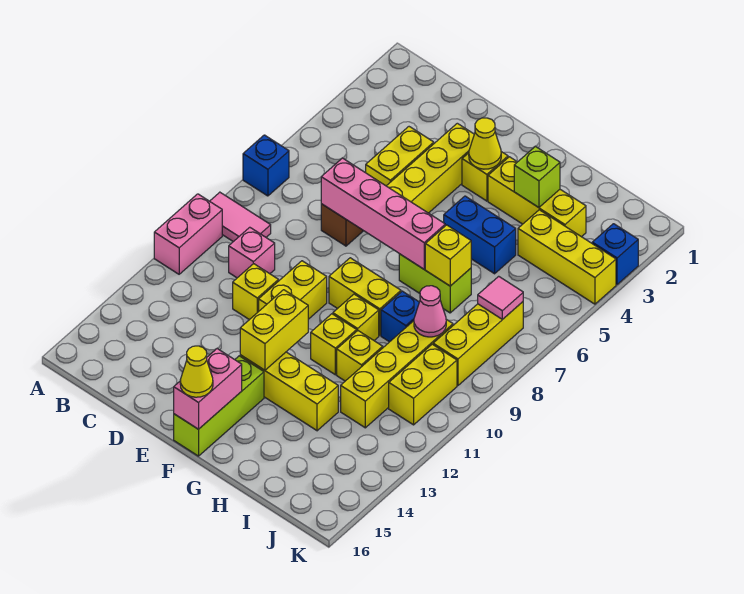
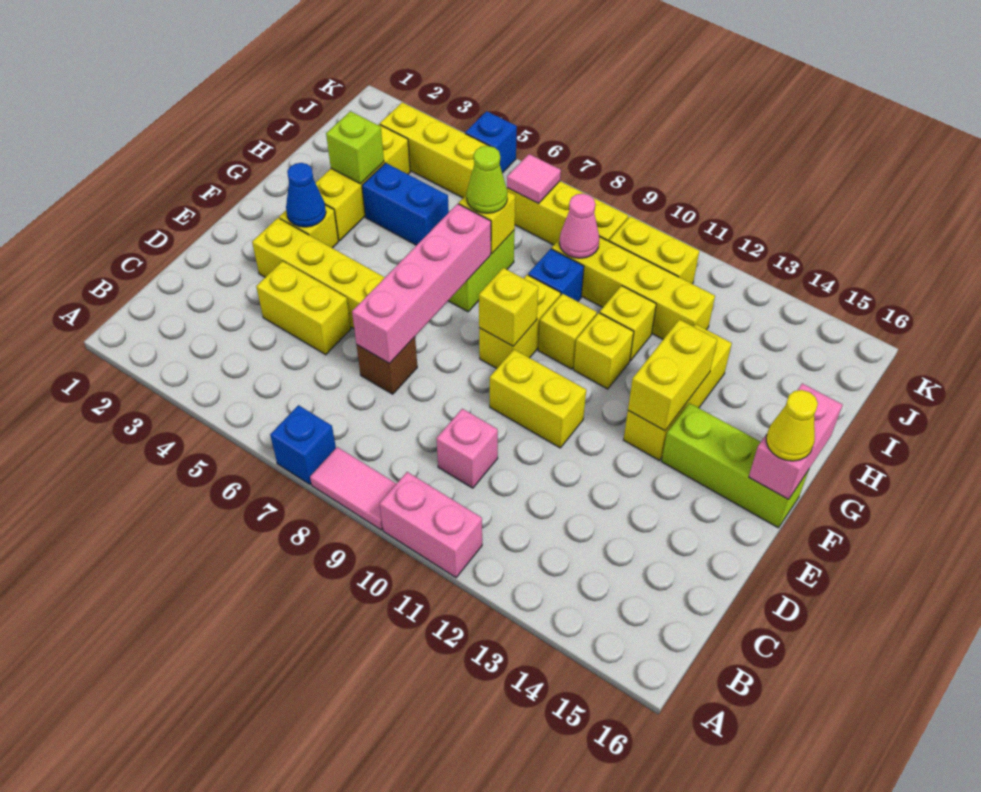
pink tile A9:B9 level 1 -> pink tile A8:A9 level 1
yellow brick D11 level 1 -> yellow brick F9 level 2
yellow cone F3 level 2 -> blue cone F3 level 2
yellow brick F12:F13 level 2 -> yellow brick F13:G13 level 2
pink brick F15:F16 level 2 -> pink brick F16:G16 level 2
blue brick G5:H5 level 1 -> blue brick H4:H5 level 1
none -> lime cone H7 level 3
yellow brick I4:K4 level 1 -> yellow brick J3:J5 level 1
blue brick K3 level 1 -> blue brick K5 level 1

